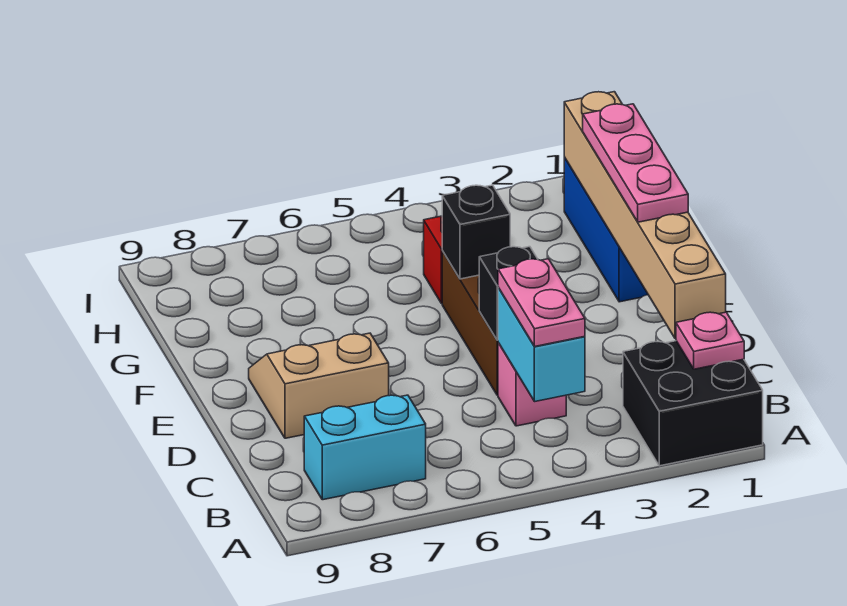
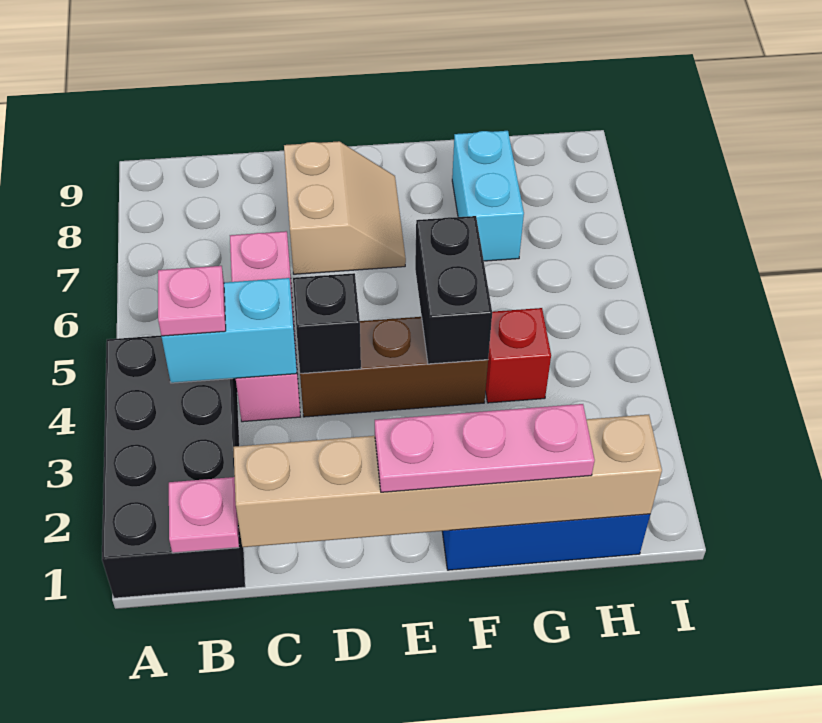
black brick A1:B2 level 1 -> black brick A1:B4 level 1
pink plate B4:C4 level 3 -> pink plate B4 level 3
cyan brick B7:B8 level 1 -> cyan brick G7:G8 level 1
pink brick C4 level 1 -> pink brick C4:C6 level 1
black brick F4 level 2 -> black brick F4:F5 level 2

